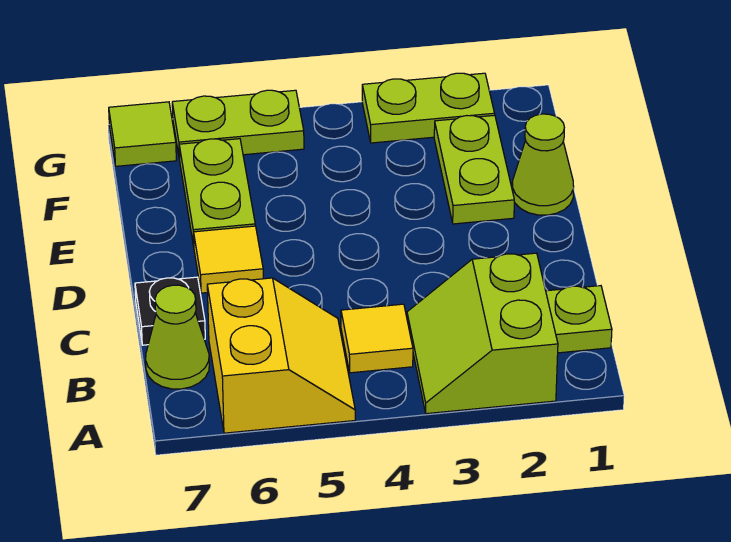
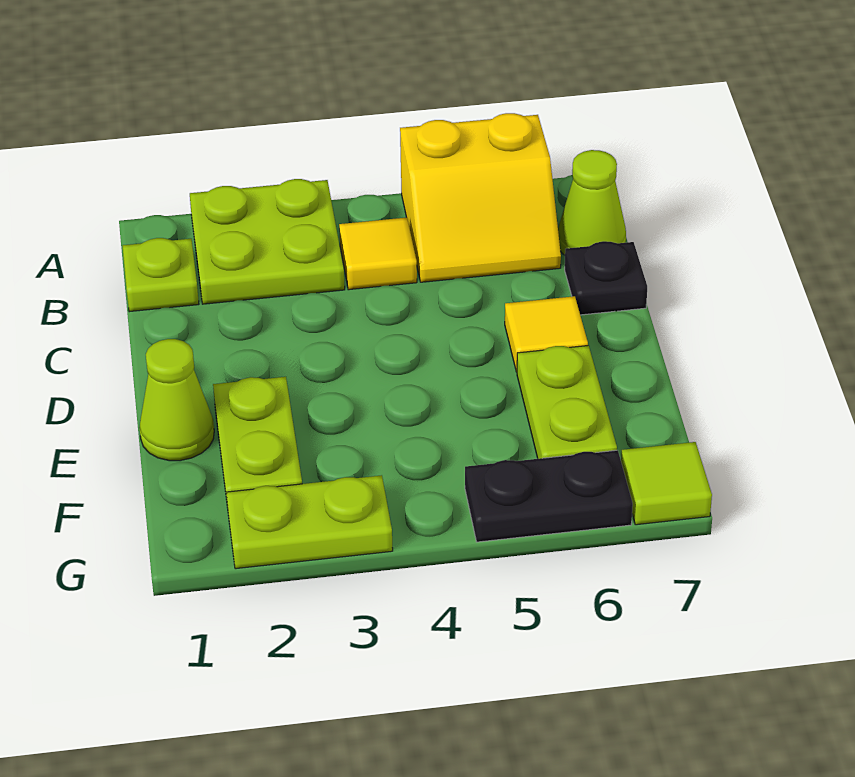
lime slope A2:B3 level 1 top 2 -> lime plate A2:B3 level 1
yellow slope A5:B6 level 1 top 6 -> yellow slope A5:B6 level 1 top A
lime plate G5:G6 level 1 -> black plate G5:G6 level 1

